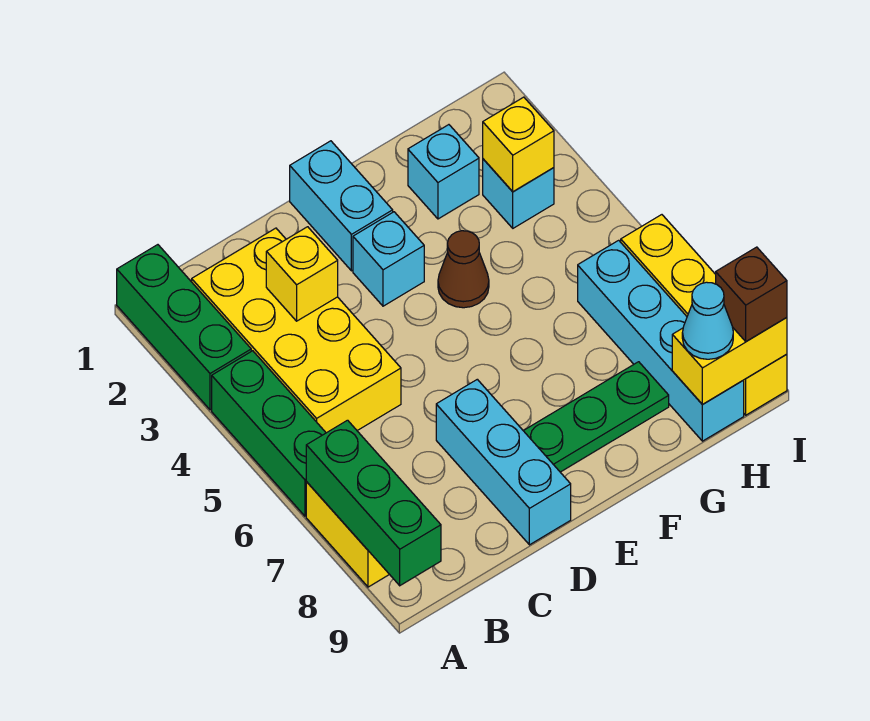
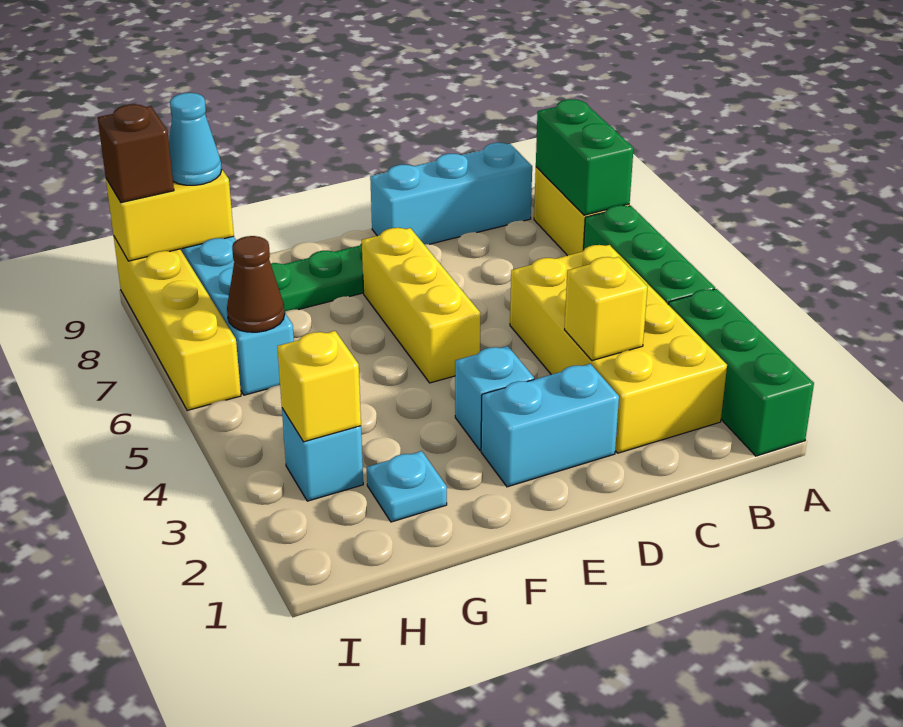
green brick A7:A9 level 2 -> green brick A7:A8 level 2
cyan brick D7:D9 level 1 -> cyan brick B9:D9 level 1
cyan brick E1:E2 level 1 -> cyan brick D2:E2 level 1
none -> yellow brick E5:E7 level 1
brown cone F4 level 1 -> brown cone H6 level 2
cyan brick G2 level 1 -> cyan plate G2 level 1

